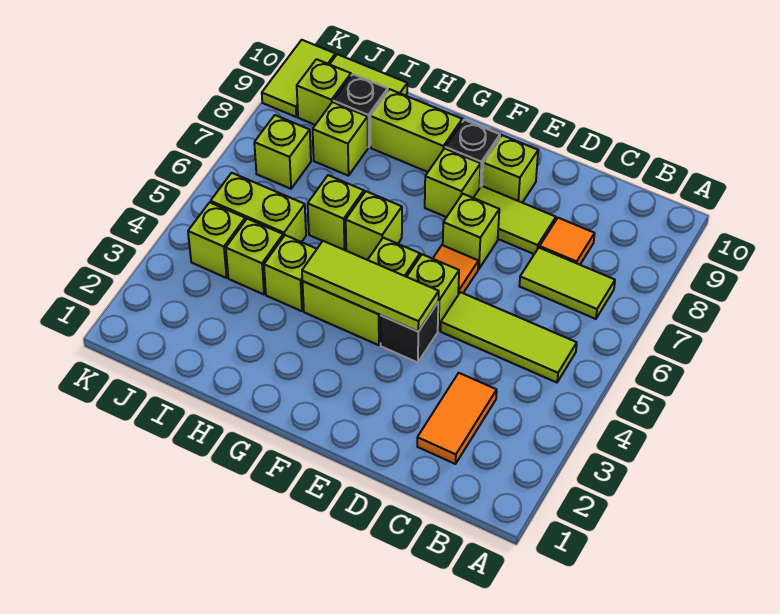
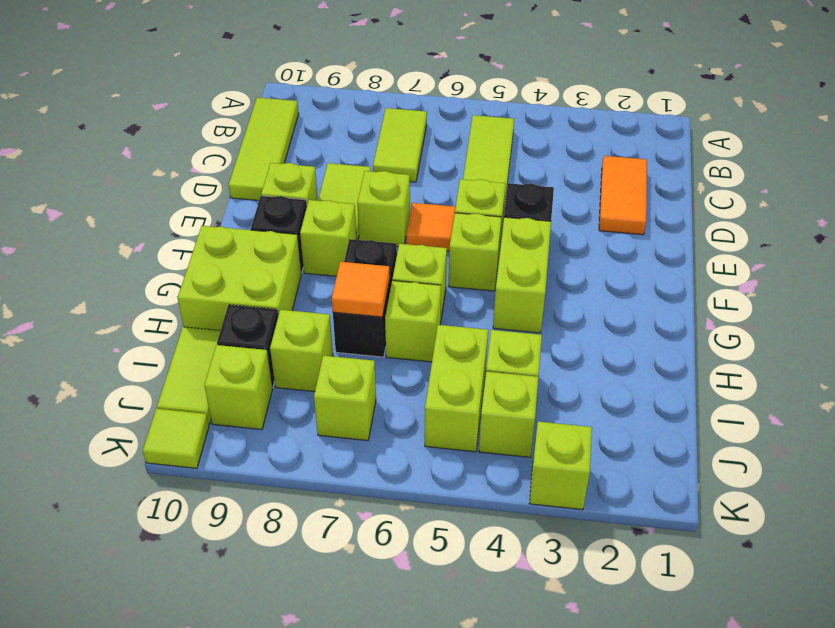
orange tile C2:C3 level 1 -> orange tile C2:D2 level 1
orange tile C8 level 1 -> orange tile H7 level 2
lime tile E4:G4 level 2 -> lime tile B10:D10 level 1
none -> black brick G7:H7 level 1
lime brick G9:H9 level 1 -> lime brick G9:H10 level 1
lime brick H4 level 1 -> lime brick K3 level 1
lime tile K9:K10 level 1 -> lime tile K10 level 1

